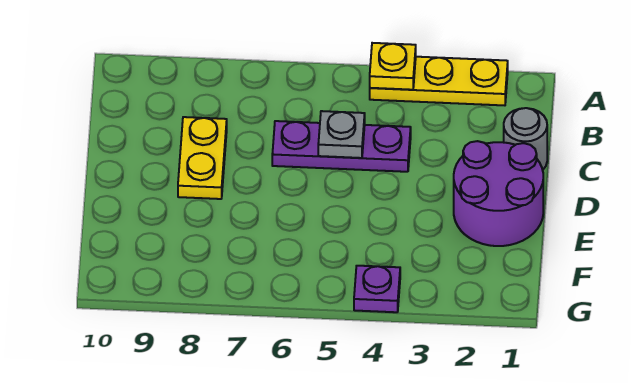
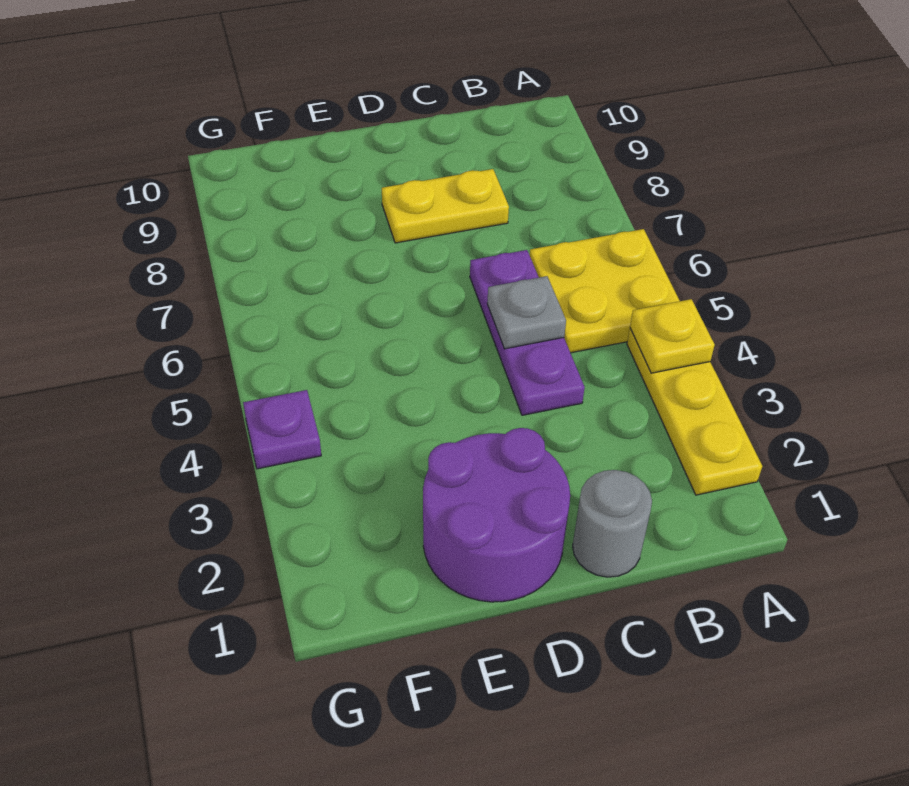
none -> yellow plate A5:B6 level 1

